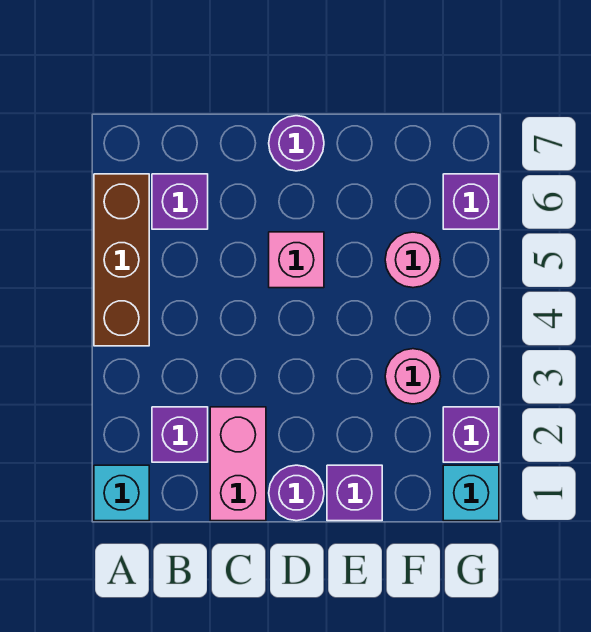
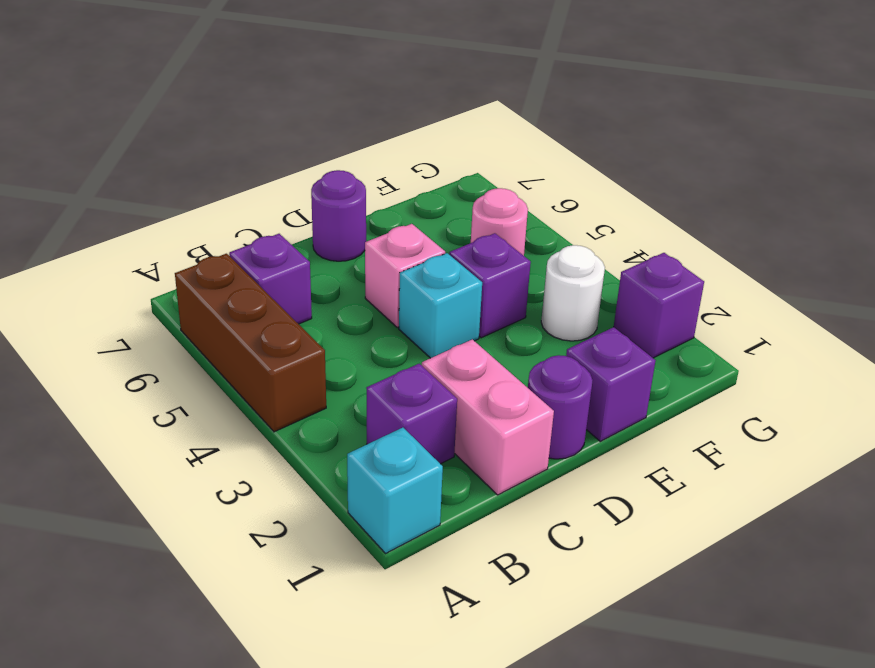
pink round brick F3 level 1 -> white round brick F3 level 1
cyan brick G1 level 1 -> cyan brick D4 level 1
purple brick G6 level 1 -> purple brick E4 level 1

